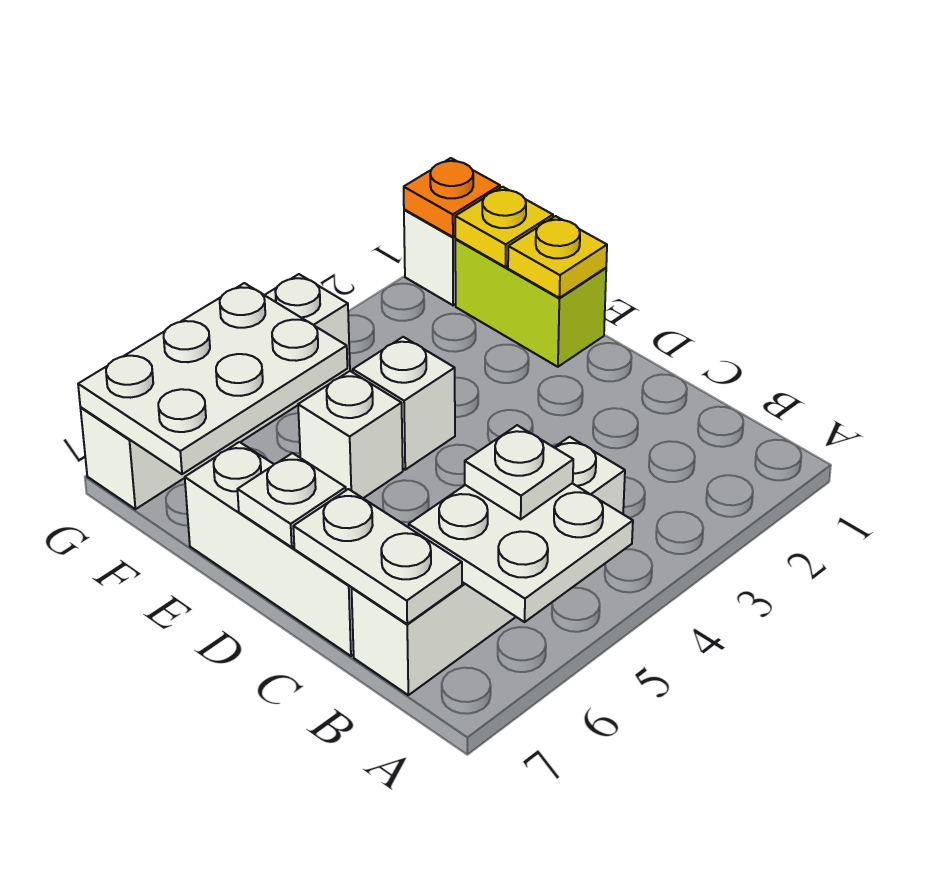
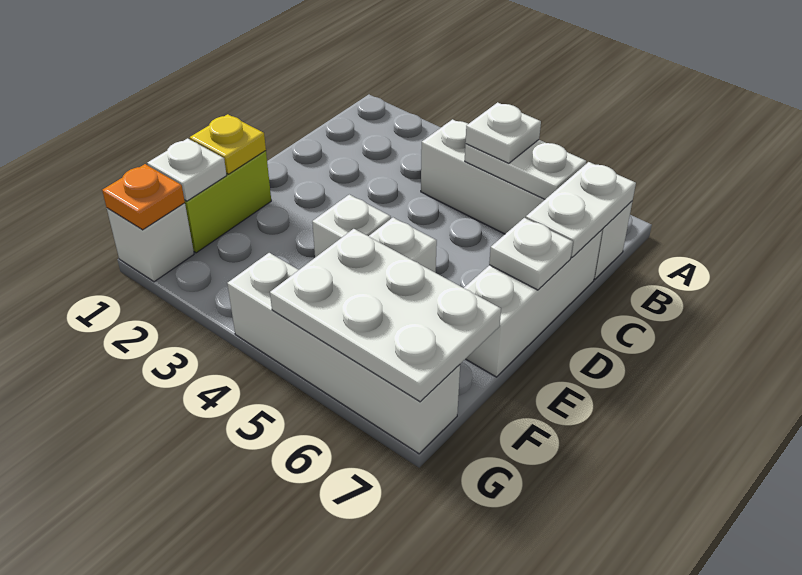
white plate A5:B6 level 2 -> white plate B5:B6 level 2
yellow plate F1 level 2 -> white plate F1 level 2

